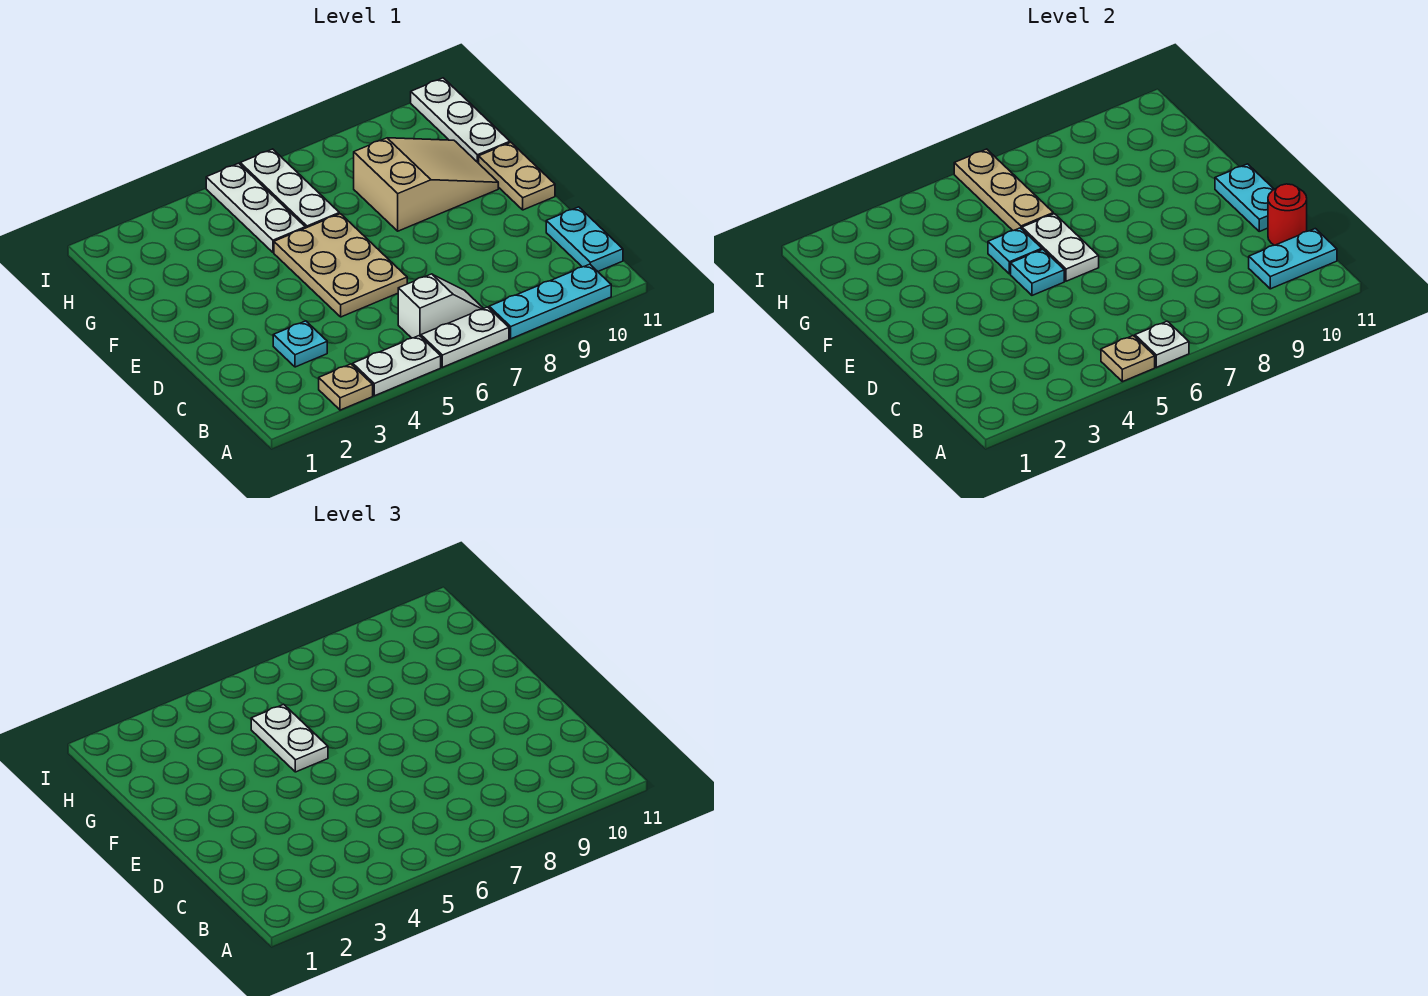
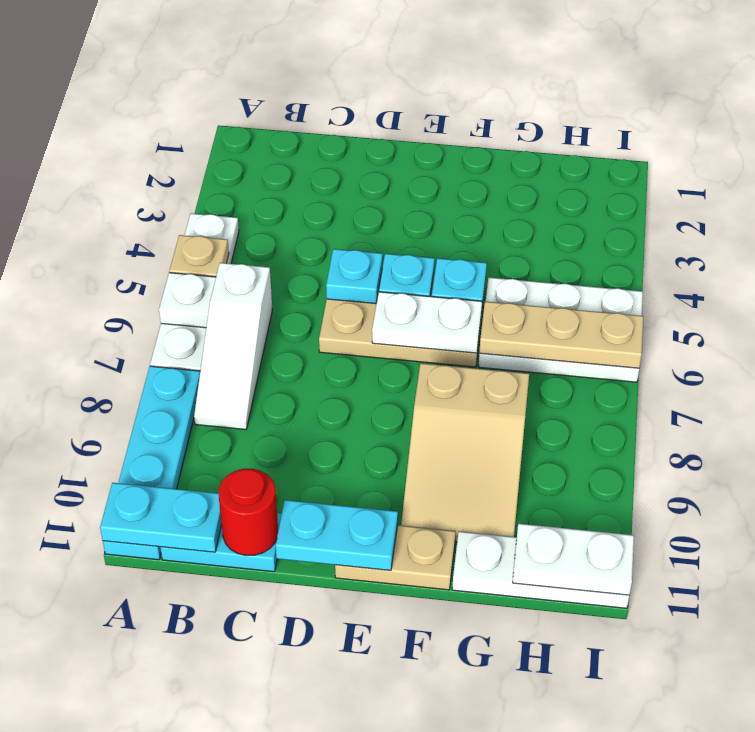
tan plate A3 level 1 -> none
cyan plate A8:A10 level 1 -> cyan plate A8:A11 level 1
white slope B6:B7 level 1 top 6 -> white slope B6:B8 level 1 top 6
cyan plate B10:B11 level 2 -> cyan plate A11:B11 level 2
cyan plate C3 level 1 -> cyan plate D5 level 2
white plate F5:G5 level 3 -> white plate H11:I11 level 2

